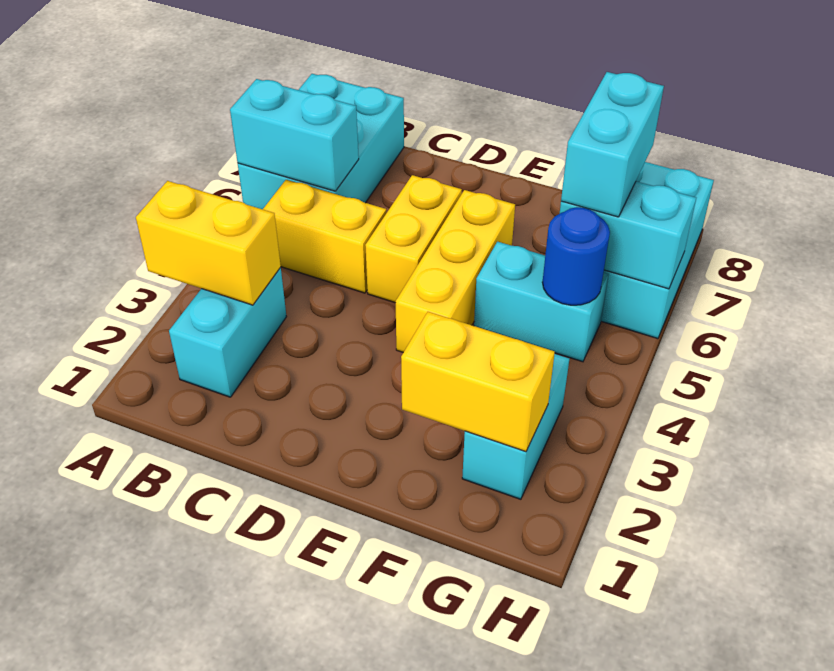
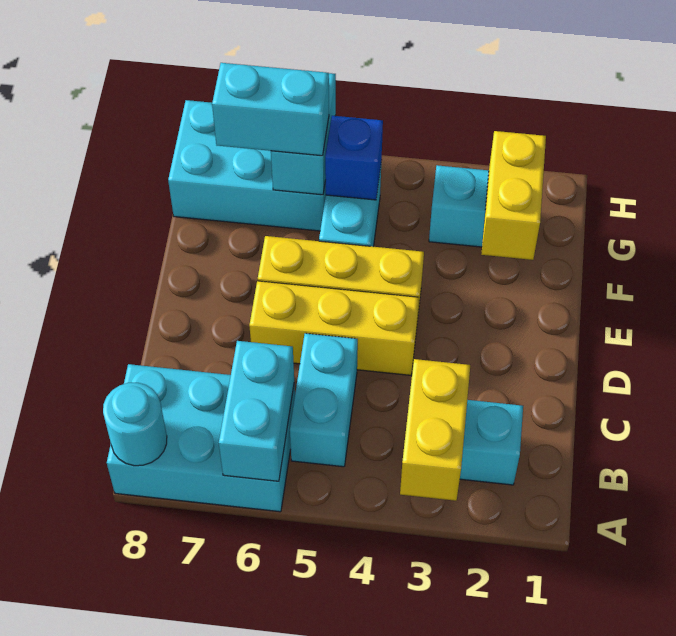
none -> cyan round brick A8 level 2
yellow brick B5:C5 level 1 -> cyan brick B5:C5 level 1
yellow brick D5:D6 level 1 -> yellow brick D4:D6 level 1
blue round brick G5 level 2 -> blue brick G5 level 2

